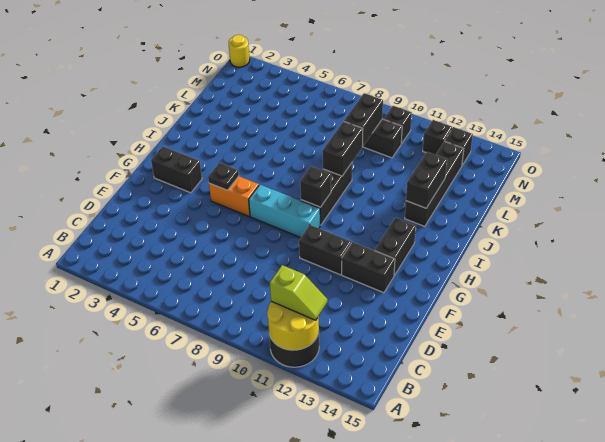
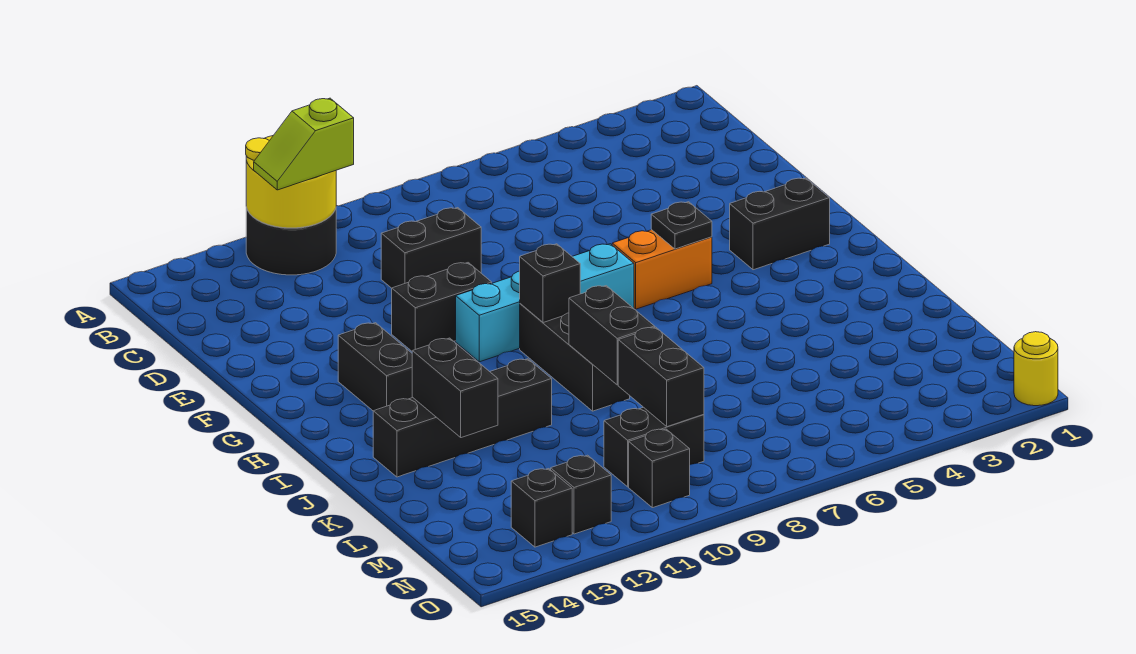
black brick F12:F13 level 1 -> black brick D9:D10 level 1
cyan brick G7:G9 level 1 -> cyan brick G7:G10 level 1
black brick J13:M13 level 1 -> black brick J11:J14 level 1

